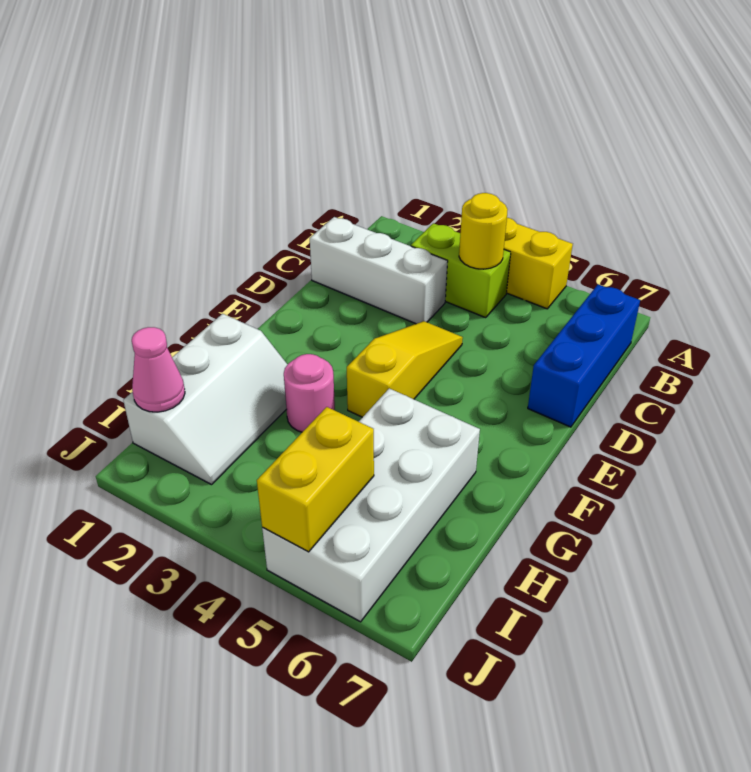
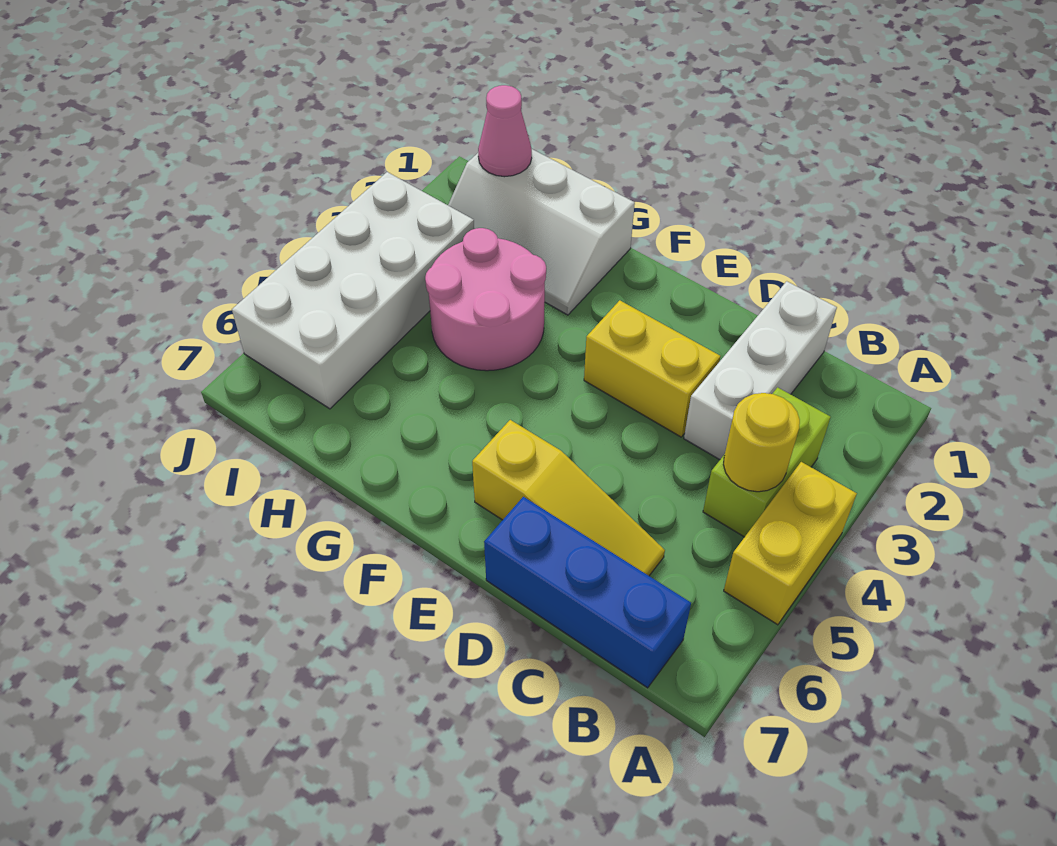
yellow slope D4:F4 level 1 top F -> yellow slope C6:E6 level 1 top E
pink round brick G3 level 1 -> pink round brick G3:H4 level 1
white brick G5:J6 level 1 -> white brick I3:J6 level 1
yellow brick I5:J5 level 2 -> yellow brick D3:E3 level 1

